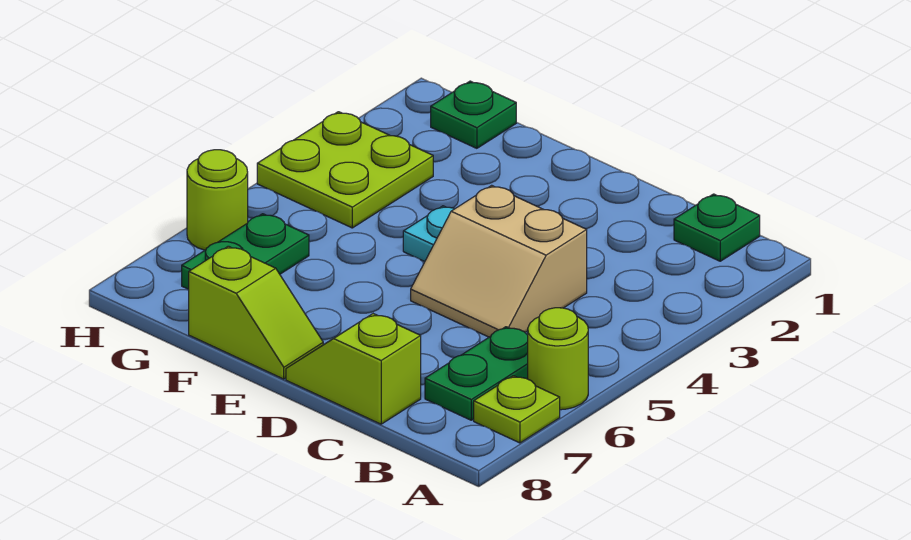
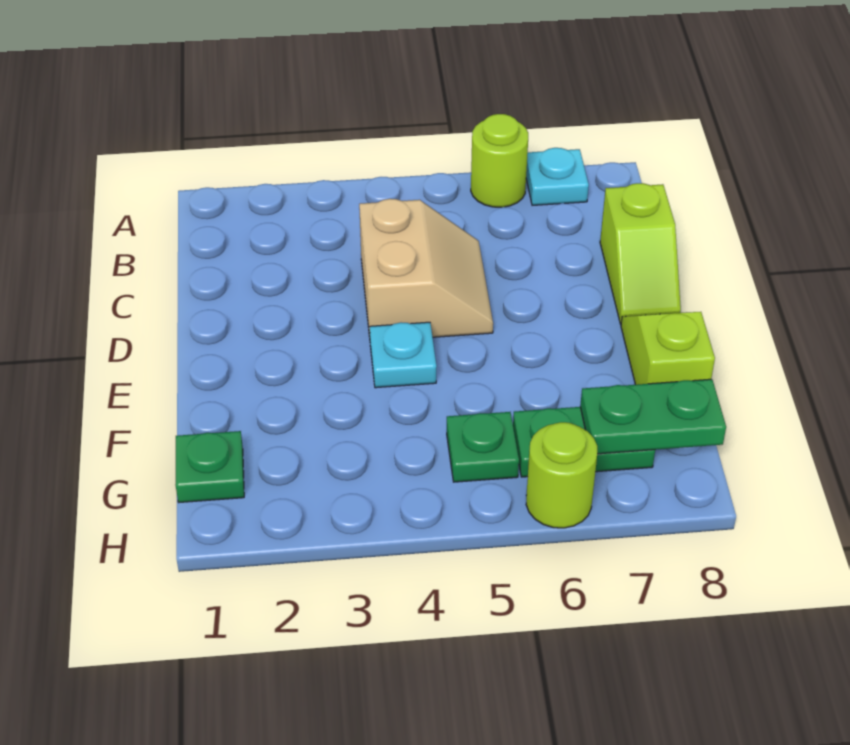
lime plate A7 level 1 -> cyan plate A7 level 1
green plate B1 level 1 -> green plate G5 level 1
green plate B6:B7 level 1 -> green plate G7:G8 level 2
lime plate G3:H4 level 1 -> none

